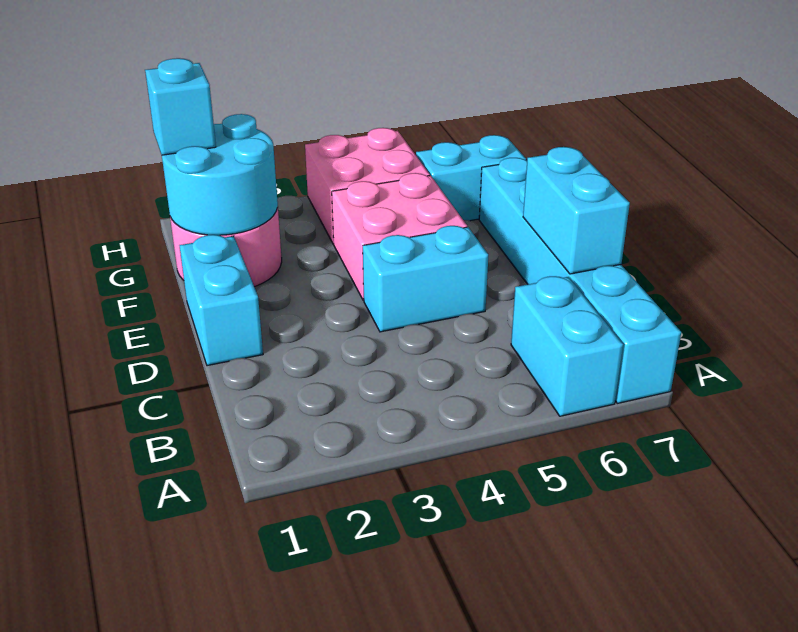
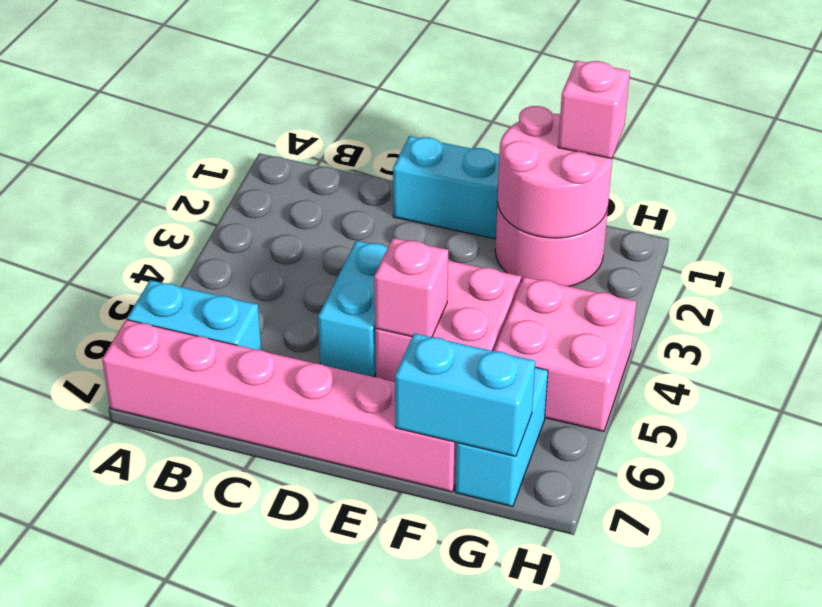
cyan brick A7:F7 level 1 -> pink brick A7:F7 level 1
cyan brick C7:D7 level 2 -> cyan brick F7:G7 level 2
none -> pink brick E5 level 2
cyan round brick F1:G2 level 2 -> pink round brick F1:G2 level 2
cyan brick G1 level 3 -> pink brick G1 level 3

